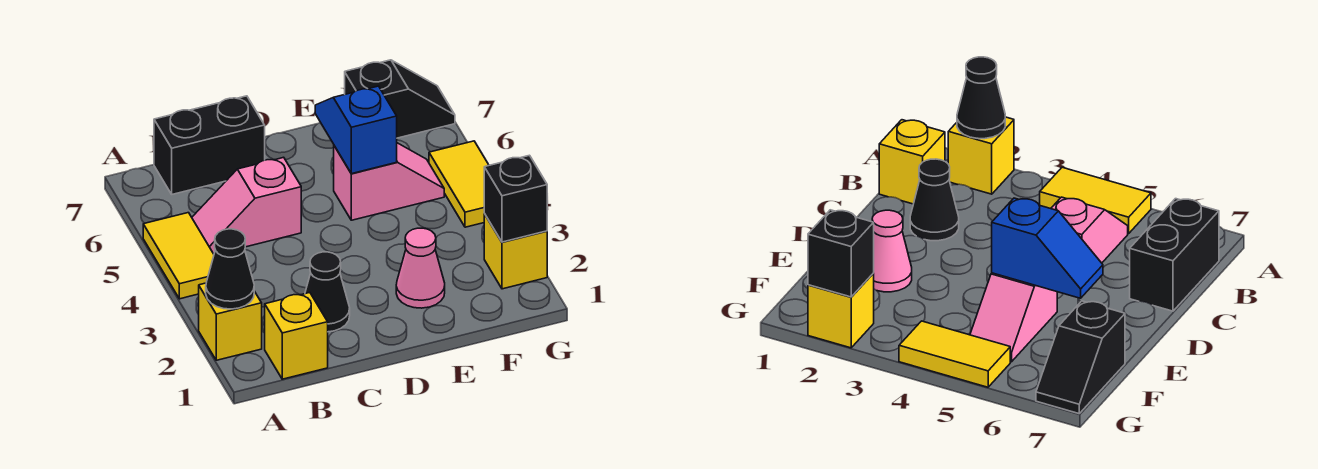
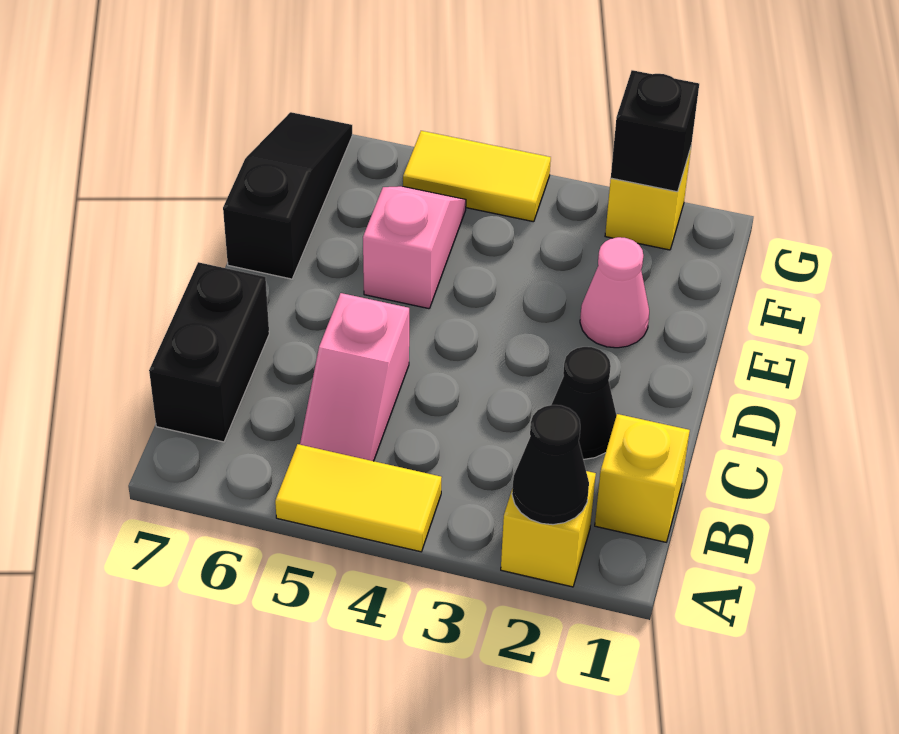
blue slope E5:E6 level 2 top 5 -> none
black slope F7:G7 level 1 top F -> black slope E7:G7 level 1 top E

